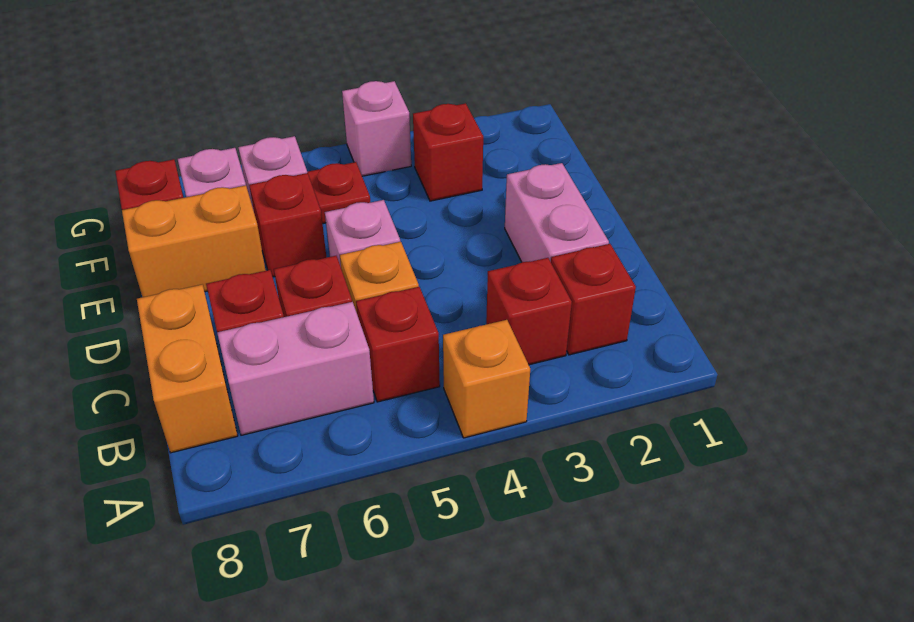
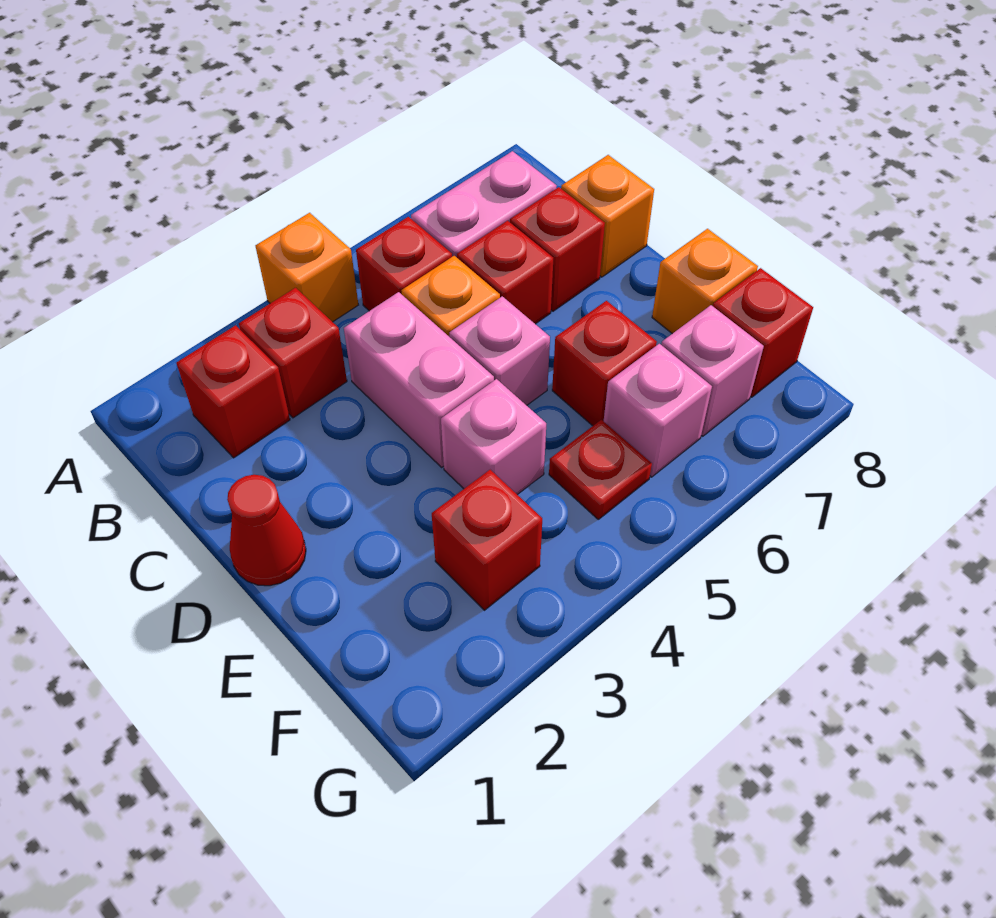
orange brick B8:C8 level 1 -> orange brick C8 level 1
pink brick C2:D2 level 1 -> pink brick C4:D4 level 1
none -> red cone D1 level 1
orange brick E7:E8 level 1 -> orange brick E8 level 1
pink brick G4 level 1 -> pink brick E4 level 1

